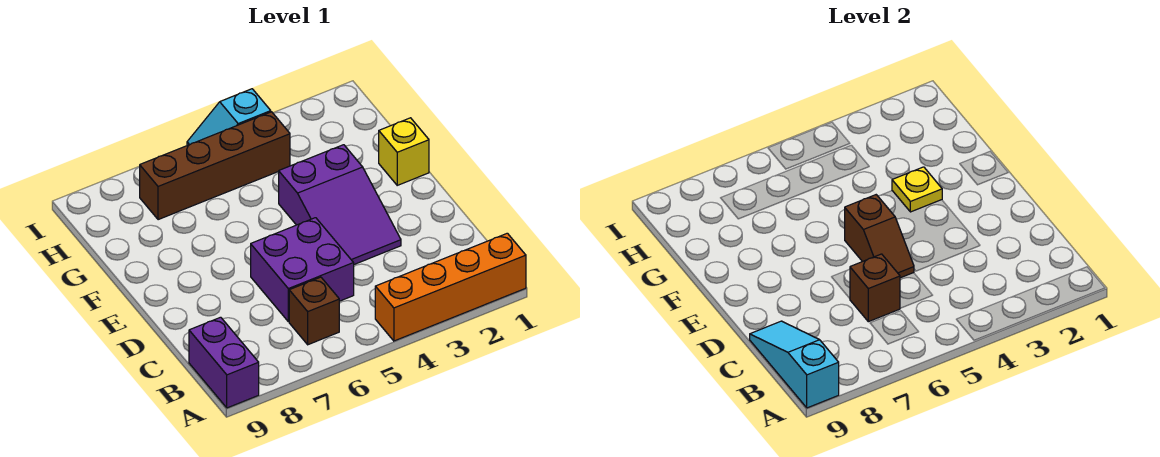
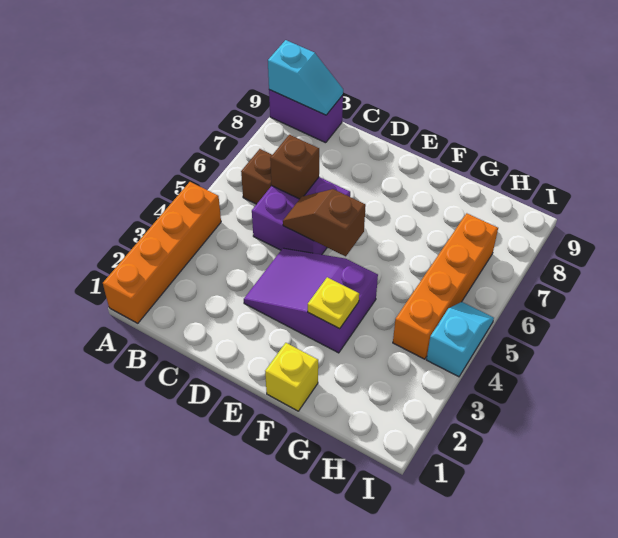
cyan slope A9:C9 level 2 top A -> cyan slope A9:B9 level 2 top A
brown brick H4:H7 level 1 -> orange brick H4:H7 level 1

